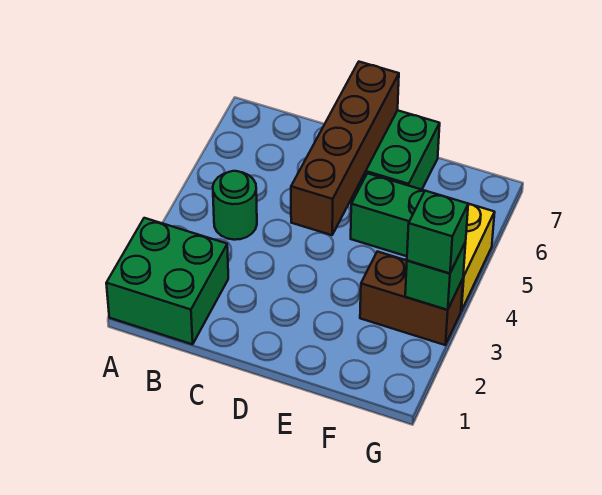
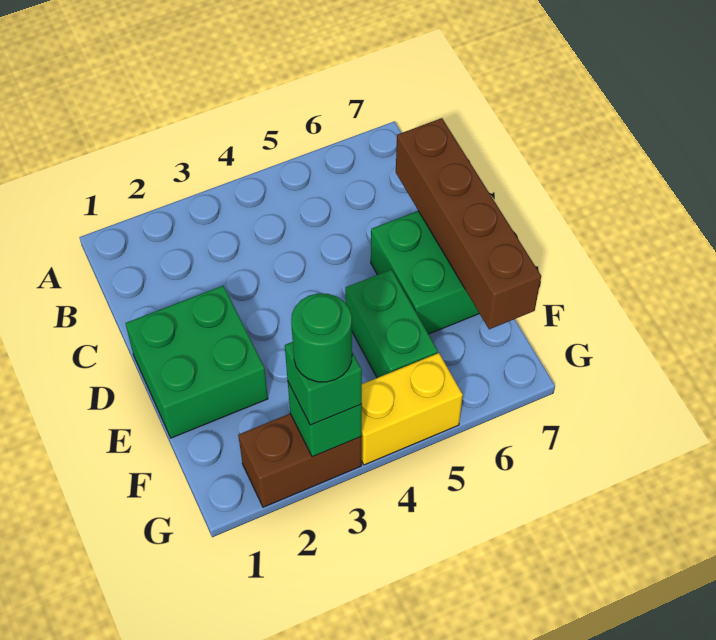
green brick A1:B2 level 1 -> green brick D1:E2 level 1
green round brick B4 level 1 -> green round brick G3 level 4
brown brick D4:D7 level 2 -> brown brick C7:F7 level 2
brown brick F3:G3 level 1 -> brown brick G2:G3 level 1

